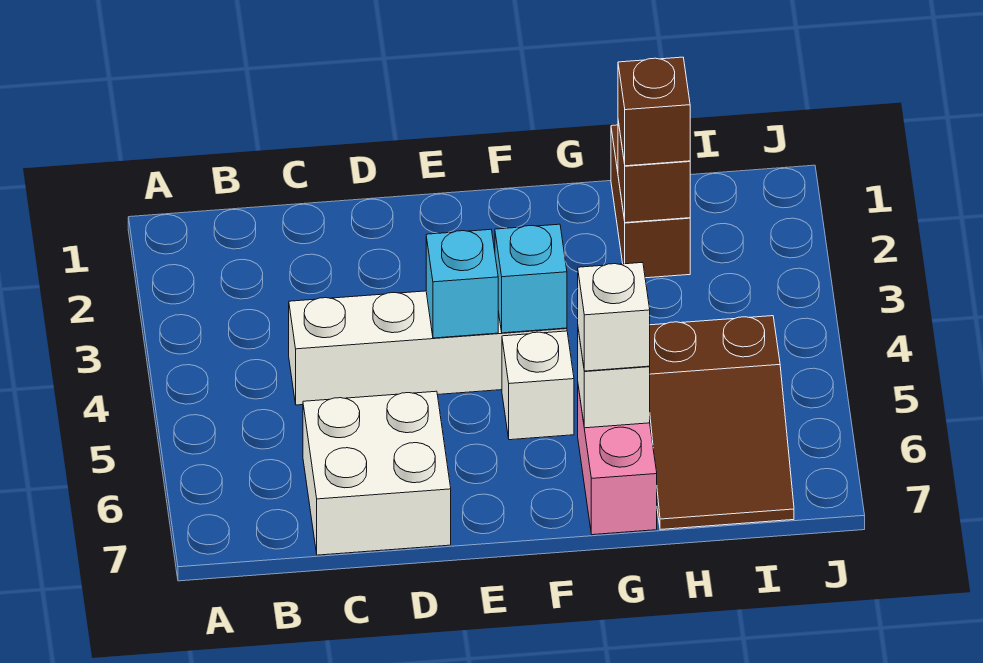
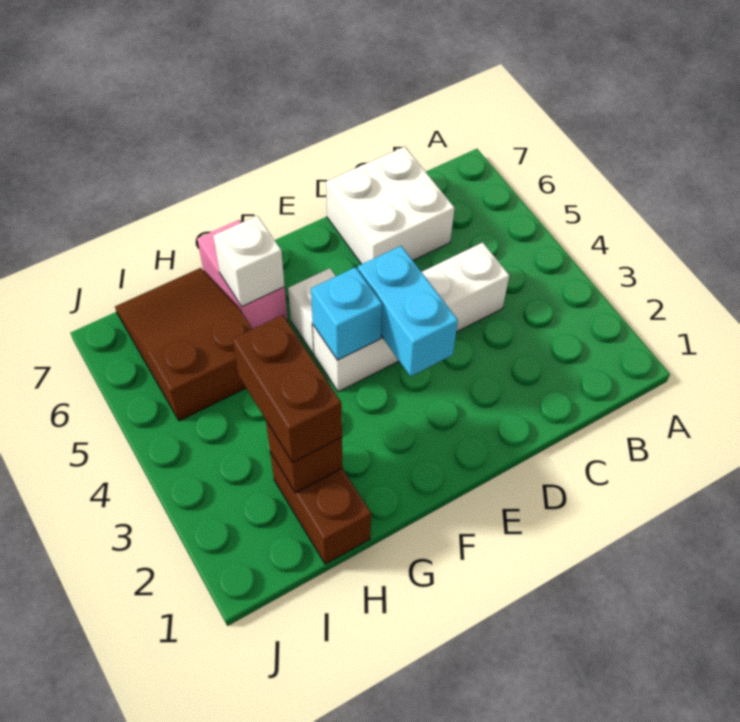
cyan brick E4 level 2 -> cyan brick E3:E4 level 2
white brick G6 level 3 -> none
brown brick H2 level 3 -> brown brick H2:H3 level 3

